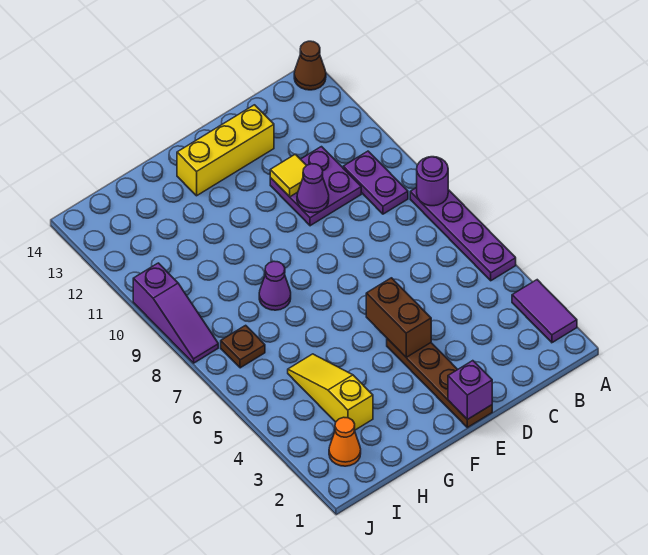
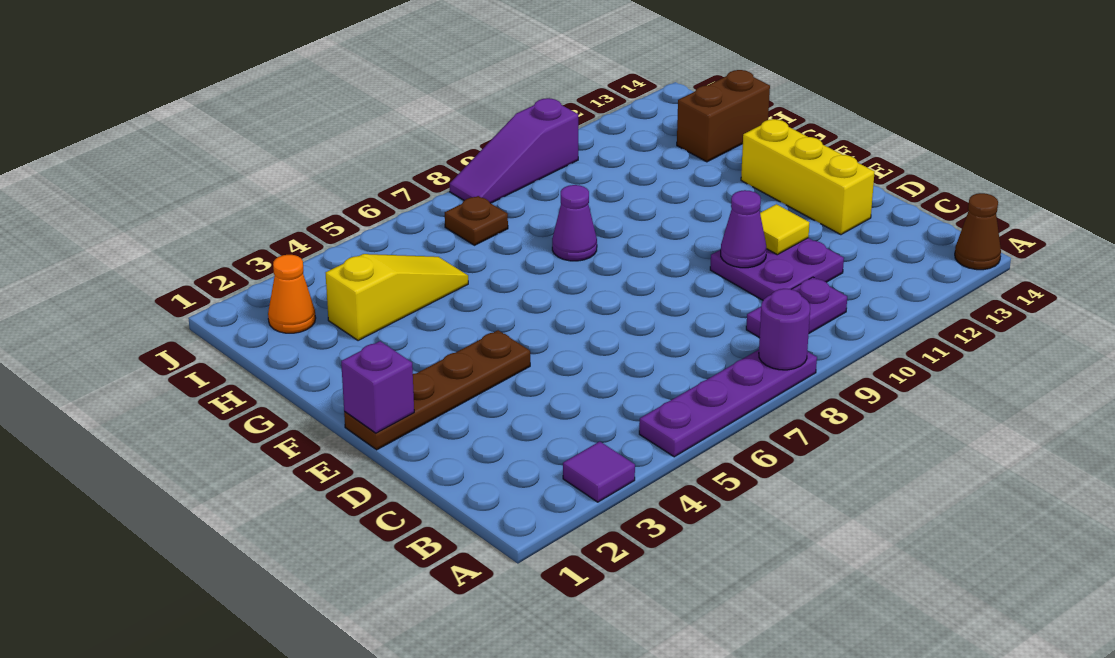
purple tile A2:A3 level 1 -> purple tile A3 level 1
brown brick E4:E5 level 2 -> brown brick H13:H14 level 1

